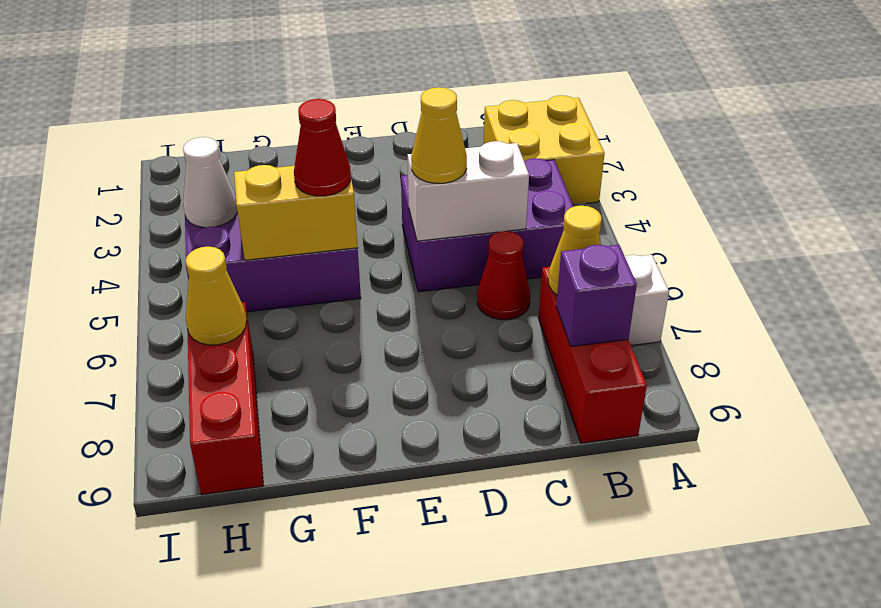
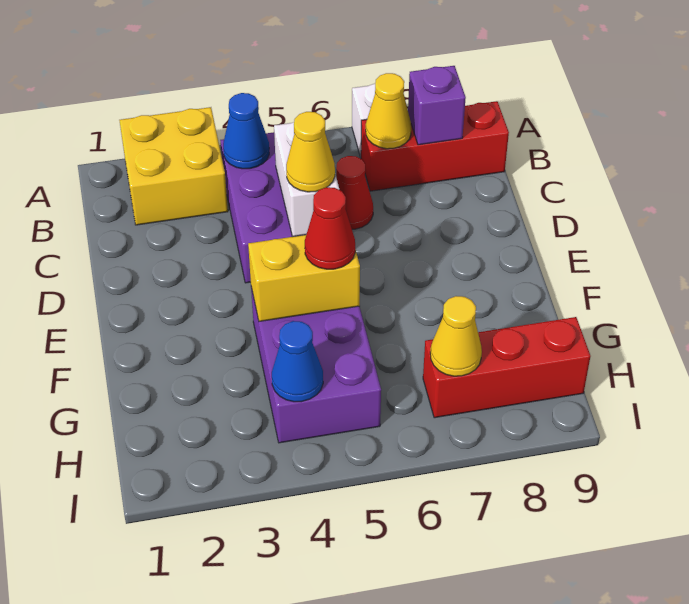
none -> blue cone B4 level 2
yellow brick F5:G5 level 2 -> yellow brick F4:F5 level 2
white cone H4 level 2 -> blue cone H4 level 2

